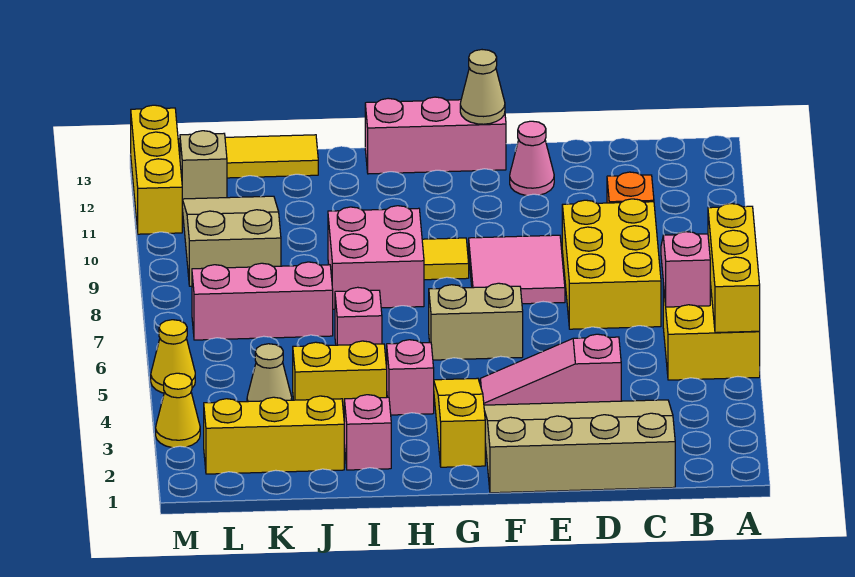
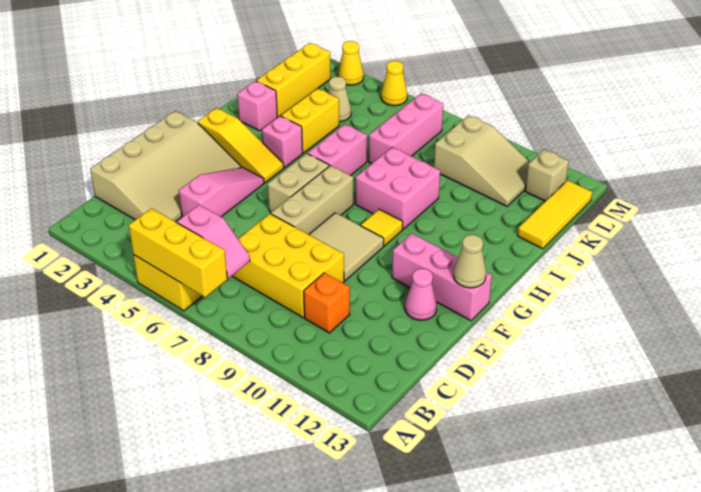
none -> tan brick E7:G7 level 1
pink tile E8:F9 level 1 -> tan tile E8:F9 level 1
pink brick F13:H13 level 1 -> pink brick F11:F13 level 1
pink brick I6 level 1 -> pink brick H6:I6 level 1
yellow brick M11:M13 level 1 -> none

